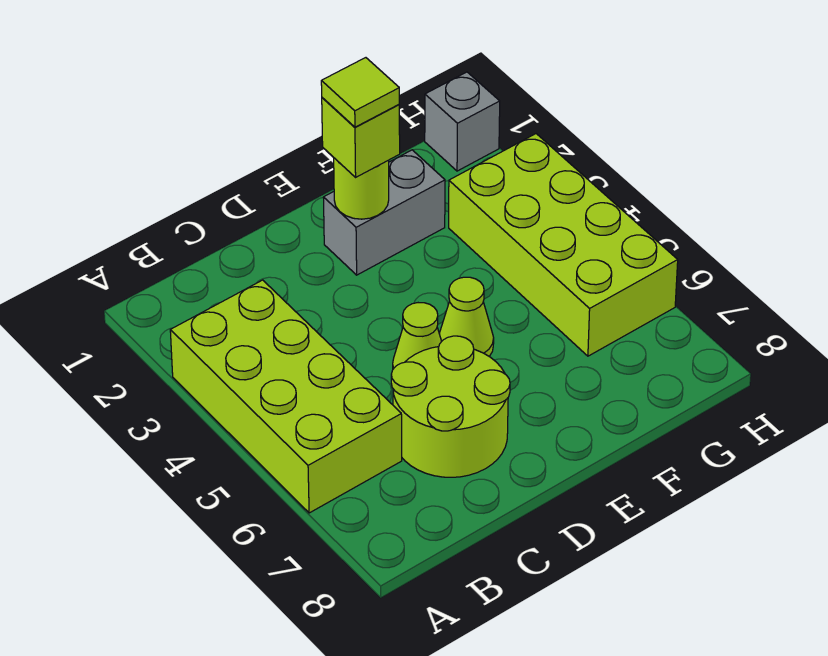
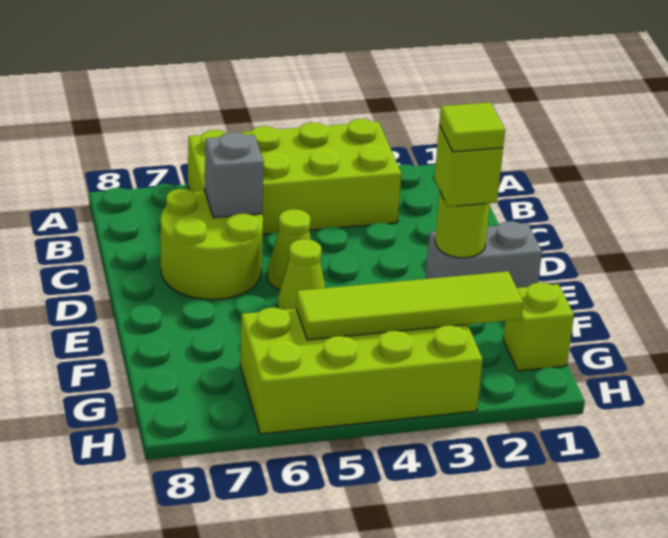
grey brick E2:F2 level 1 -> grey brick E1:E2 level 1
none -> lime brick G1 level 1
none -> lime tile G2:G5 level 2
grey brick H1 level 1 -> grey brick C6 level 2

